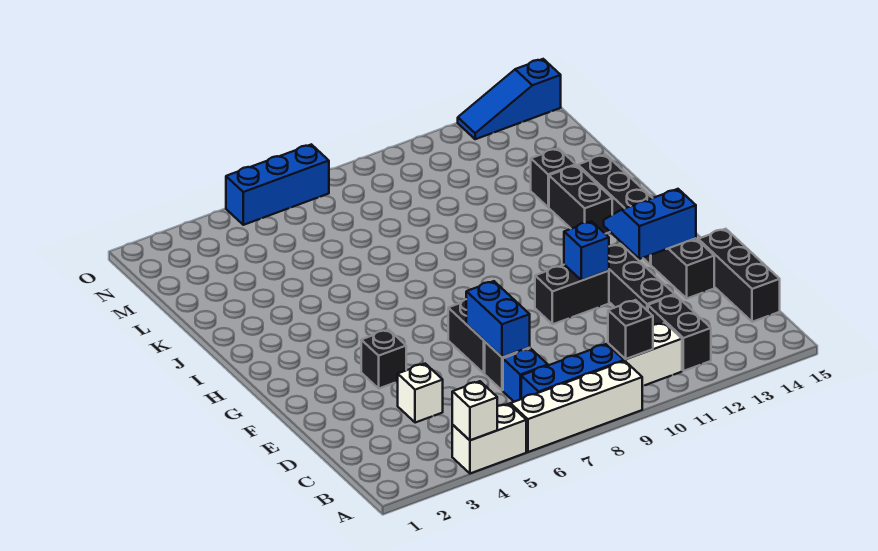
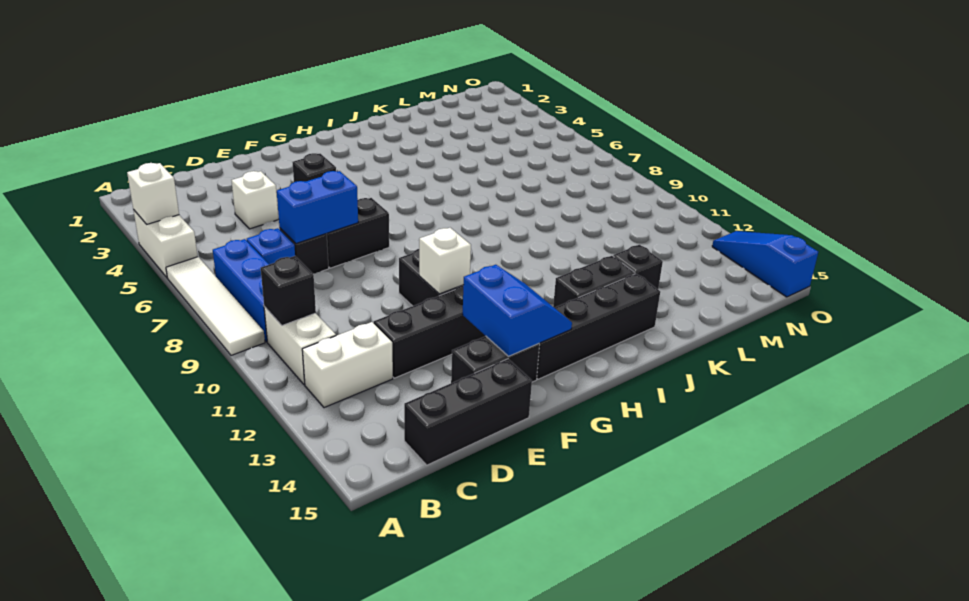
white brick A6:A9 level 1 -> white tile A6:A9 level 1
black brick B12:C12 level 1 -> white brick B12:C12 level 1
blue brick F11 level 2 -> white brick F11 level 2
blue brick O5:O7 level 1 -> none

